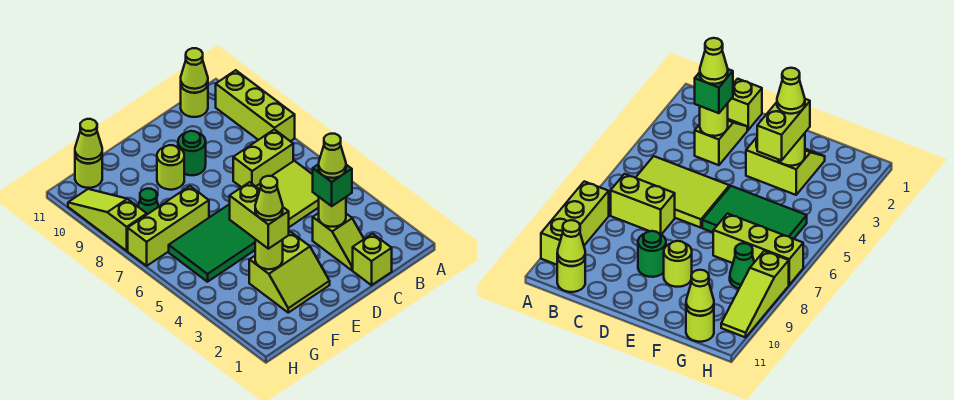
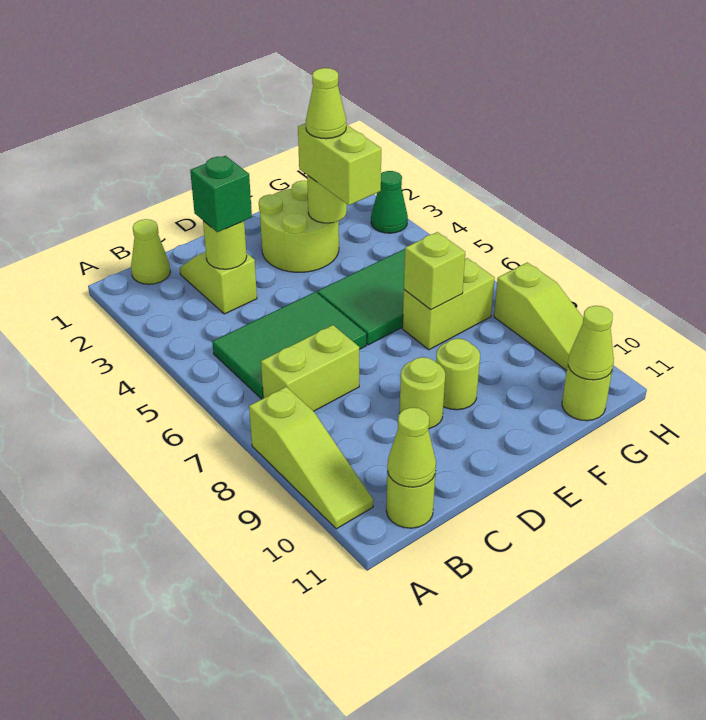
lime brick A8:A10 level 1 -> lime slope A8:A10 level 1 top 8
lime tile B5:D6 level 1 -> green tile B5:D6 level 1
lime brick C1 level 1 -> lime brick F7 level 2
lime cone C3 level 4 -> lime cone B1 level 1
green round brick D9 level 1 -> lime round brick D9 level 1
lime slope E2:F3 level 1 top 3 -> lime round brick E2:F3 level 1
lime brick F7:H7 level 1 -> lime brick F7:G7 level 1
green cone G8 level 1 -> green cone H3 level 1

